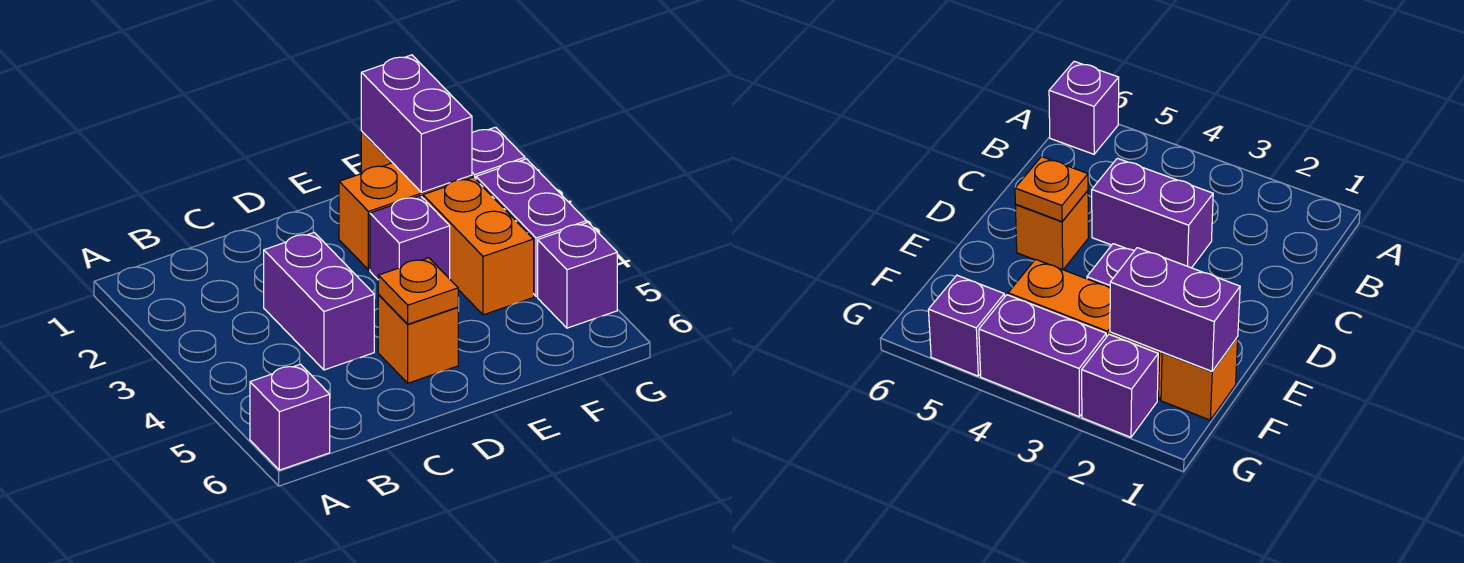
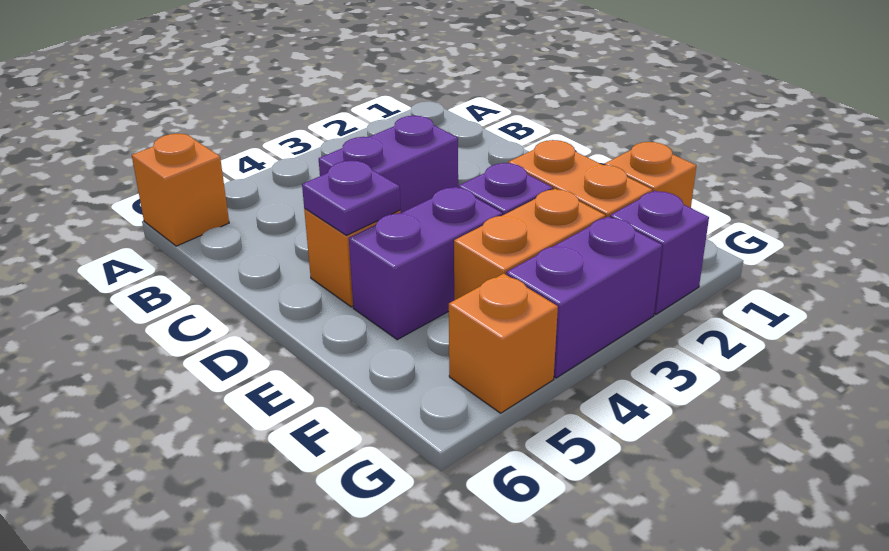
purple brick A6 level 1 -> orange brick A6 level 1
orange plate D5 level 2 -> purple plate D5 level 2
purple brick F1:F2 level 2 -> purple brick E4:E5 level 1
purple brick G5 level 1 -> orange brick G5 level 1

